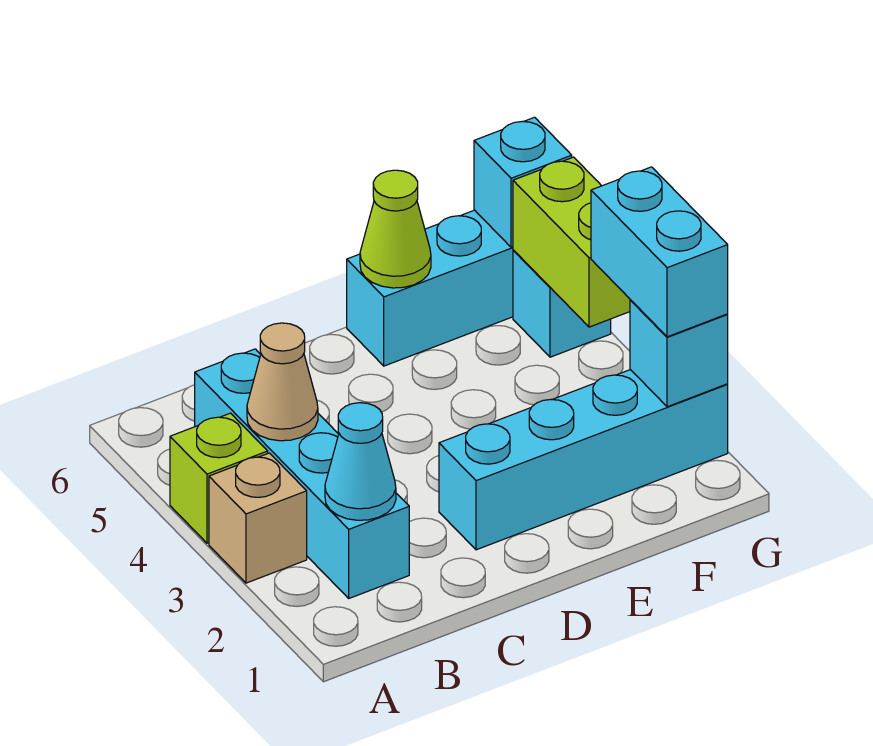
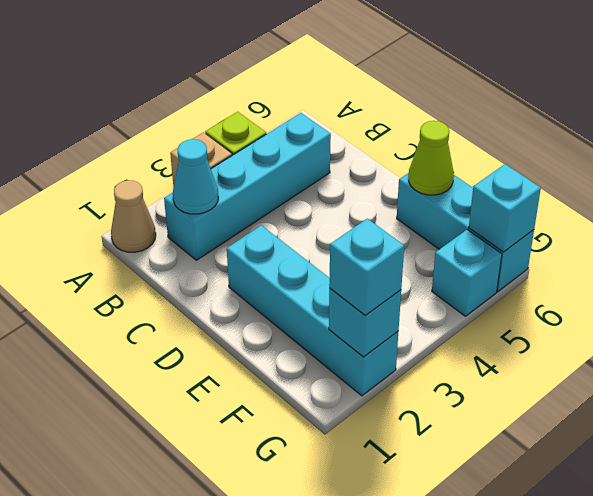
tan cone B4 level 2 -> tan cone A1 level 1
cyan brick G2:G3 level 3 -> cyan brick G2 level 3
lime brick G4:G5 level 2 -> none

